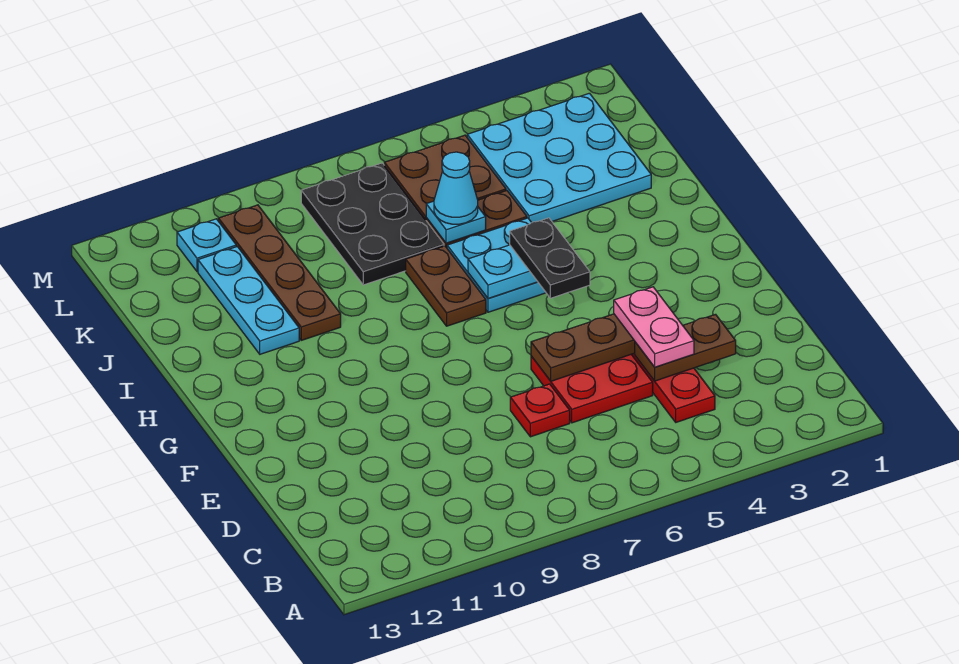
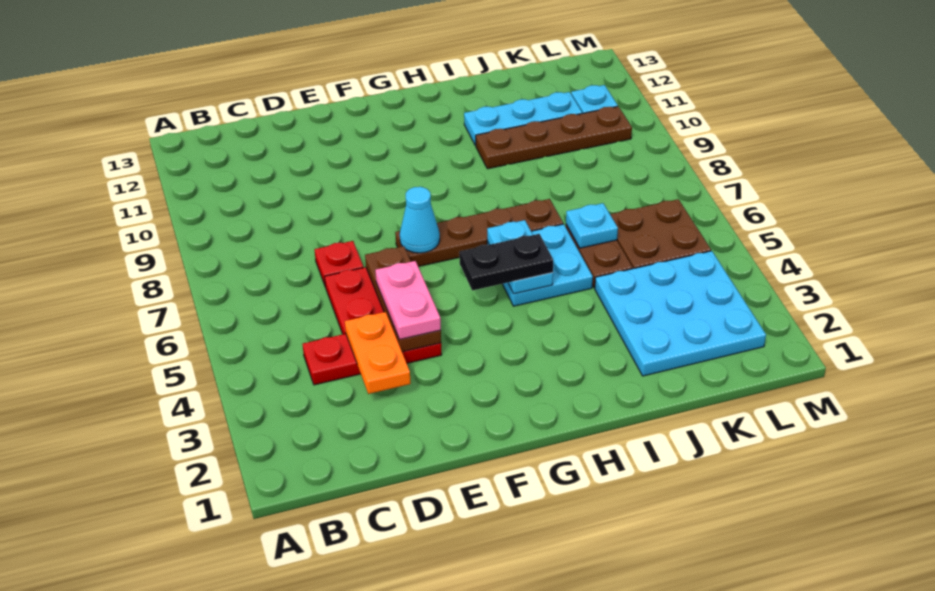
brown plate D3:D4 level 2 -> orange plate D3:D4 level 2
pink plate D4:E4 level 3 -> pink plate E4:E5 level 3
brown plate H7:I7 level 1 -> brown plate F7:I7 level 1
cyan cone J6 level 3 -> cyan cone F7 level 2
black plate J7:L8 level 1 -> none

